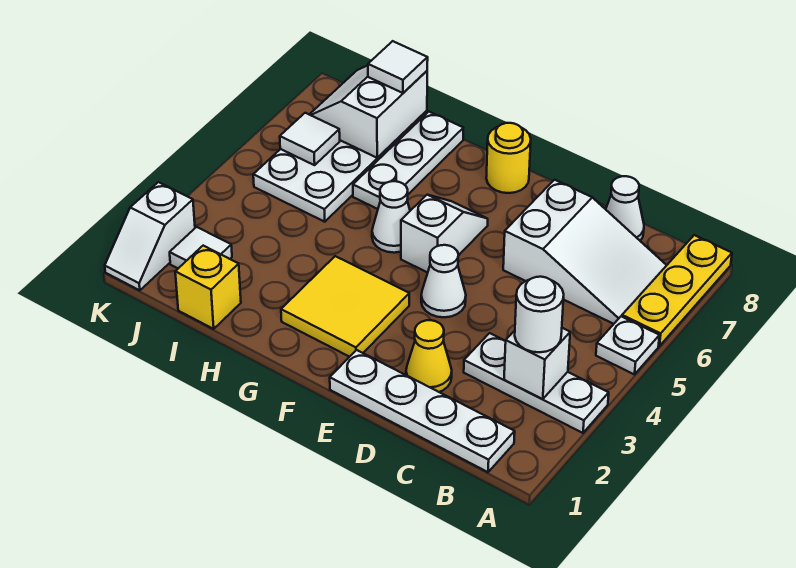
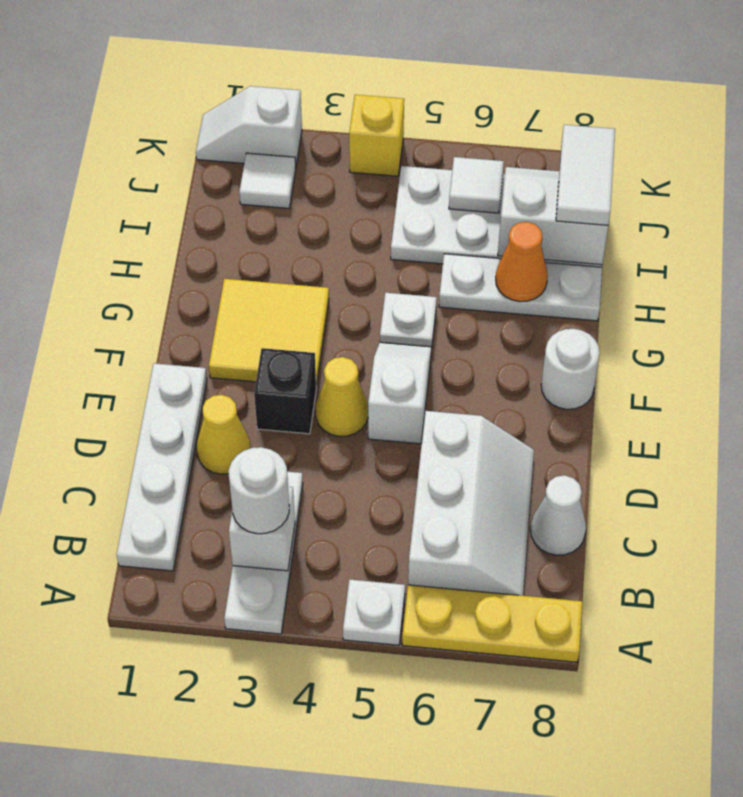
white slope B6:D7 level 1 top D -> white slope B6:D7 level 1 top 6
none -> black brick E3 level 1
white cone E4 level 1 -> yellow cone E4 level 1
white slope F5:F6 level 1 top 5 -> white slope E5:F5 level 1 top E
yellow round brick F8 level 1 -> white round brick F8 level 1
white cone G5 level 1 -> white plate G5 level 1
none -> orange cone H7 level 2
yellow brick I1 level 1 -> yellow brick K4 level 1
white tile I8 level 3 -> white tile I8:J8 level 3

